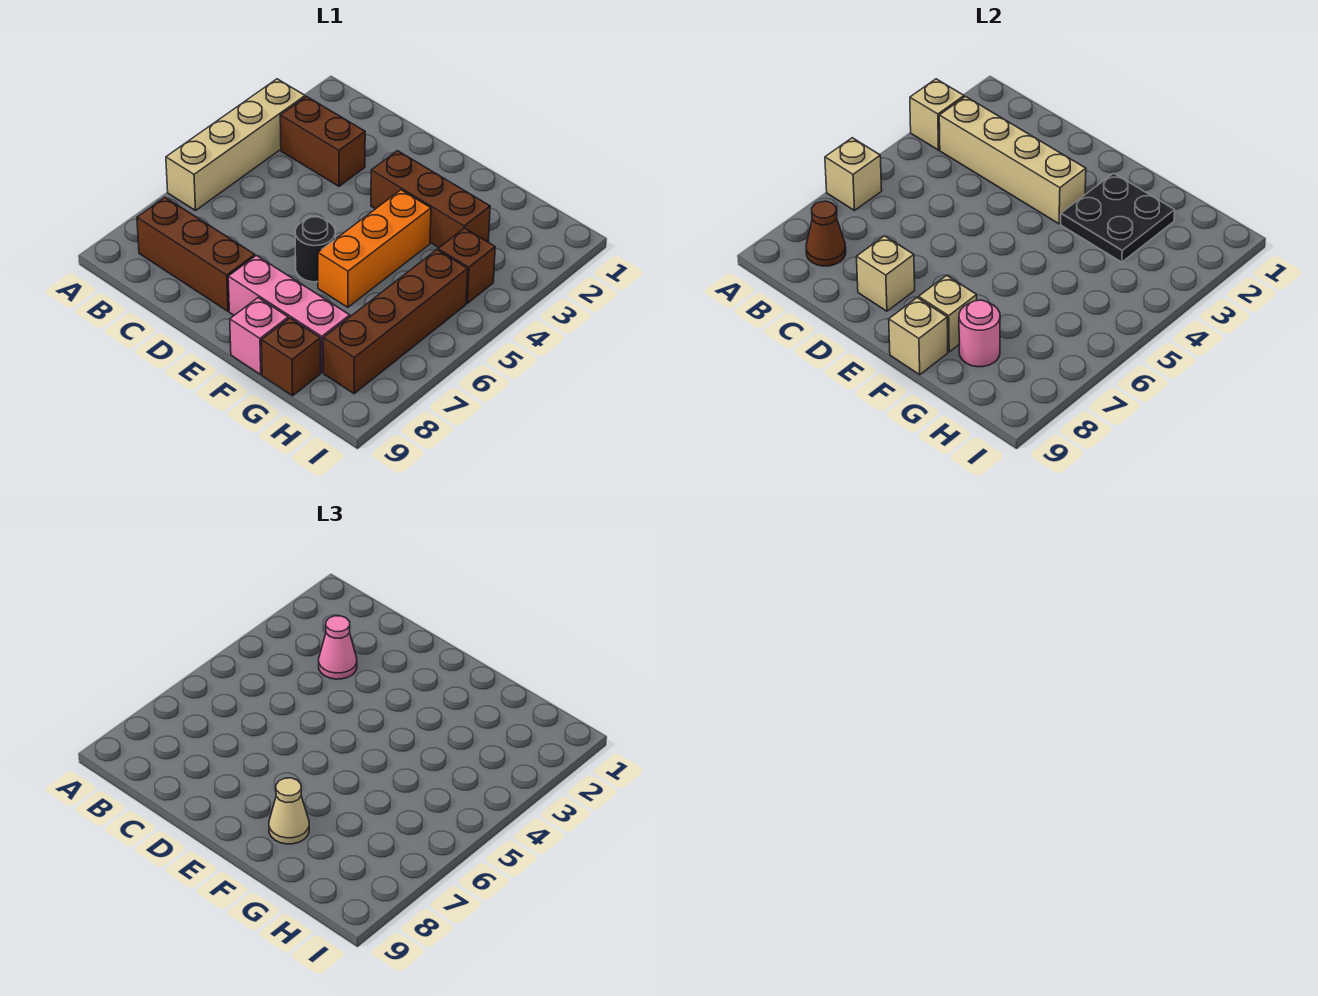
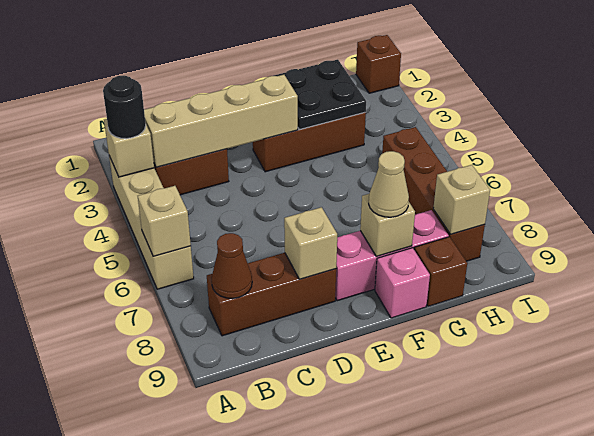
pink cone C3 level 3 -> none
black round brick E6 level 1 -> black round brick A3 level 3
orange brick F4:F6 level 1 -> none
tan brick F9 level 2 -> tan brick H8 level 2
pink round brick G8 level 2 -> none
brown brick H4 level 1 -> brown brick I1 level 1

